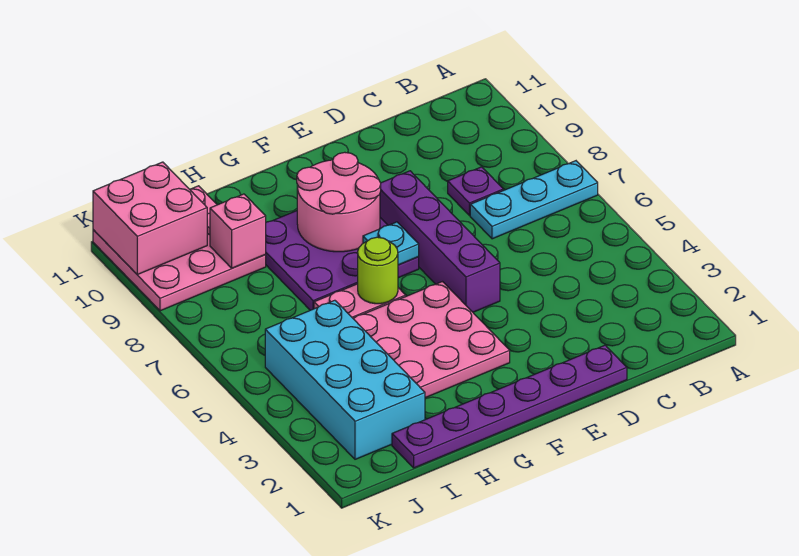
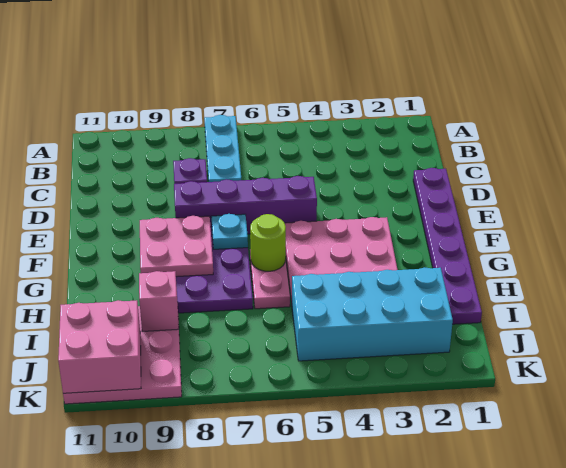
pink round brick F8:G9 level 2 -> pink plate F8:G9 level 2

